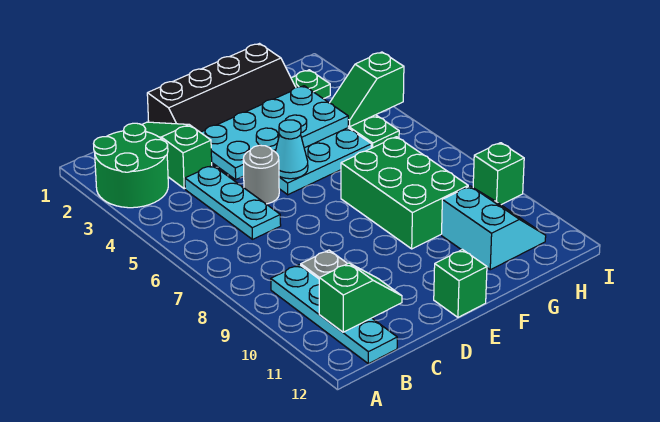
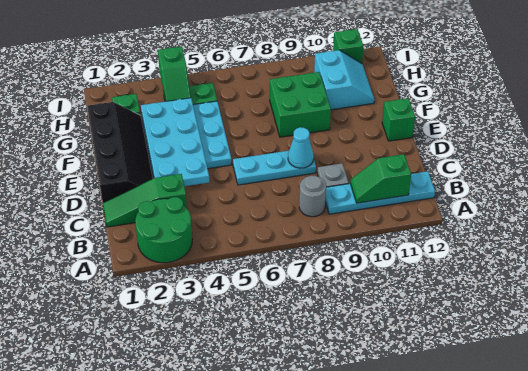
green slope B11:C11 level 2 top B -> green slope B10:B11 level 2 top 11
cyan plate C4:C6 level 1 -> cyan plate D6:D8 level 1
grey round brick D5 level 1 -> grey round brick B8 level 1
cyan cone E5 level 2 -> cyan cone D8 level 2
green brick F7:G9 level 1 -> green brick F8:G9 level 1
cyan slope G10:H11 level 1 top G -> cyan slope G10:H11 level 1 top 10
green brick I9 level 1 -> green brick I11 level 1

